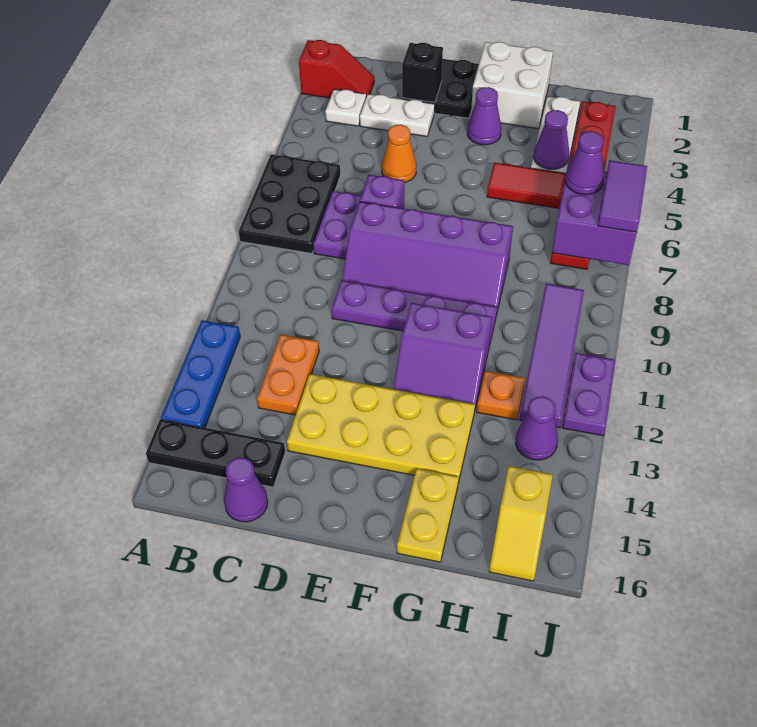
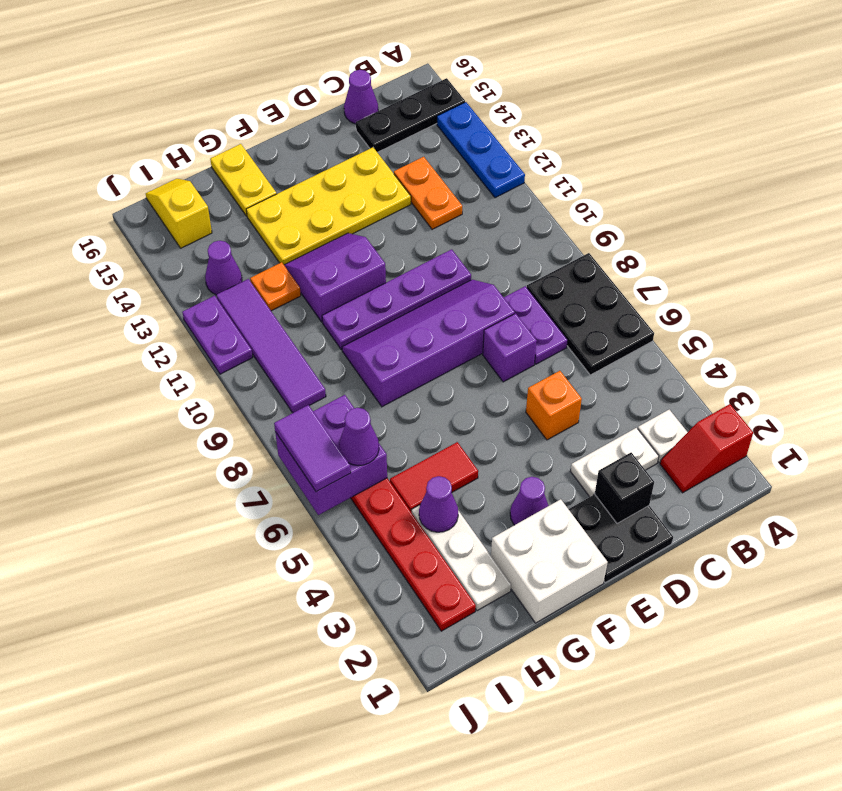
orange cone D5 level 1 -> orange brick D5 level 1

